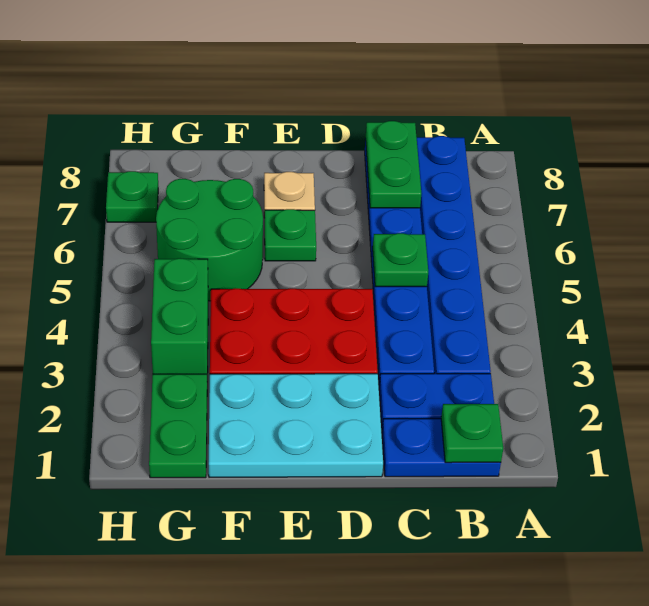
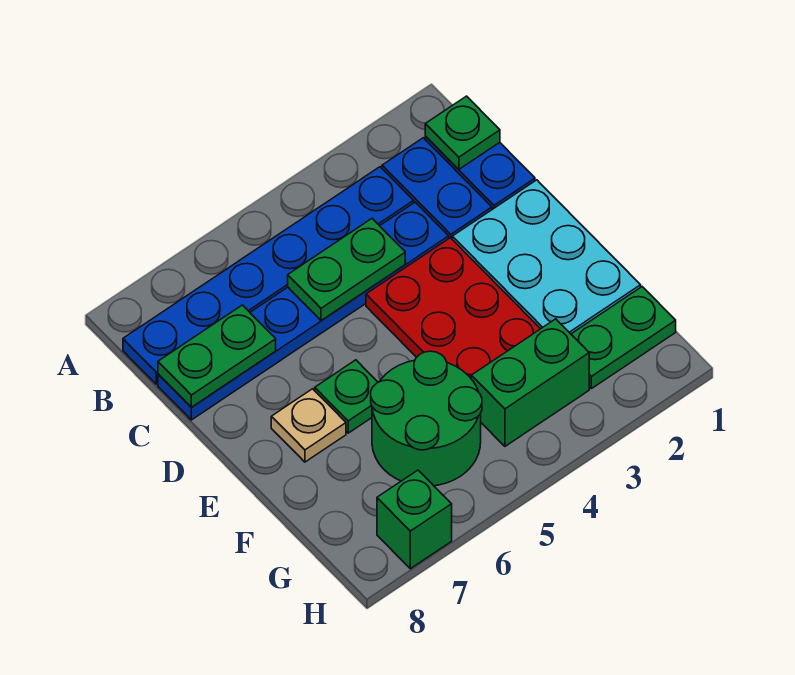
green plate C5 level 2 -> green plate C4:C5 level 2
green plate H7 level 1 -> green brick H7 level 1

